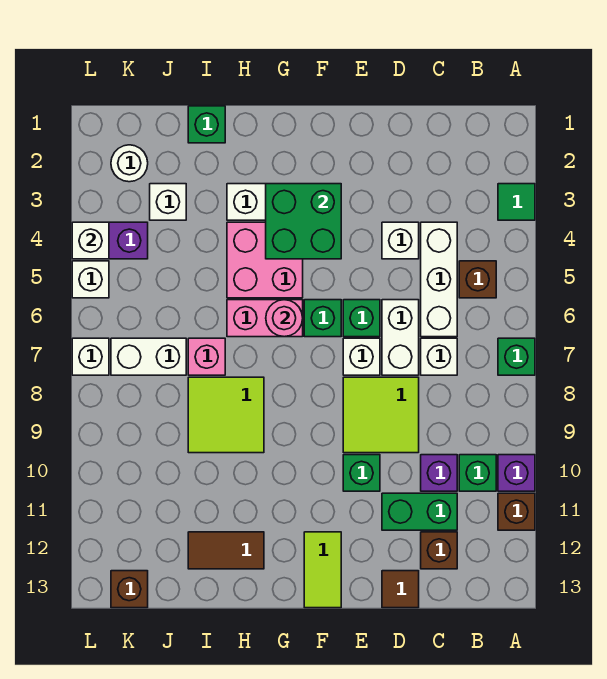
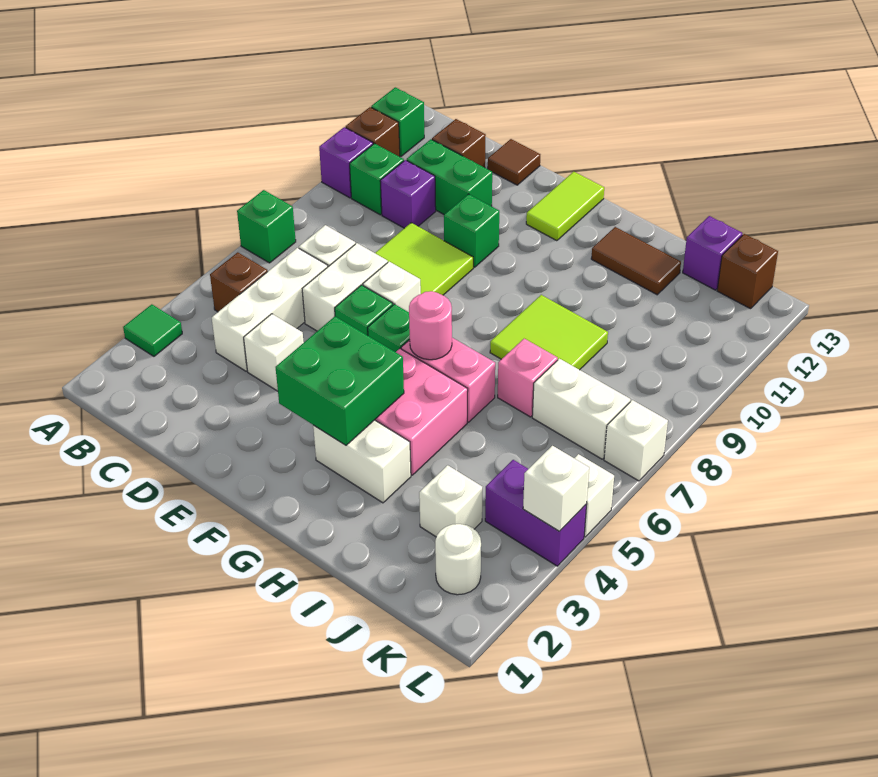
green brick I1 level 1 -> green brick A12 level 1
none -> purple brick J13 level 1

